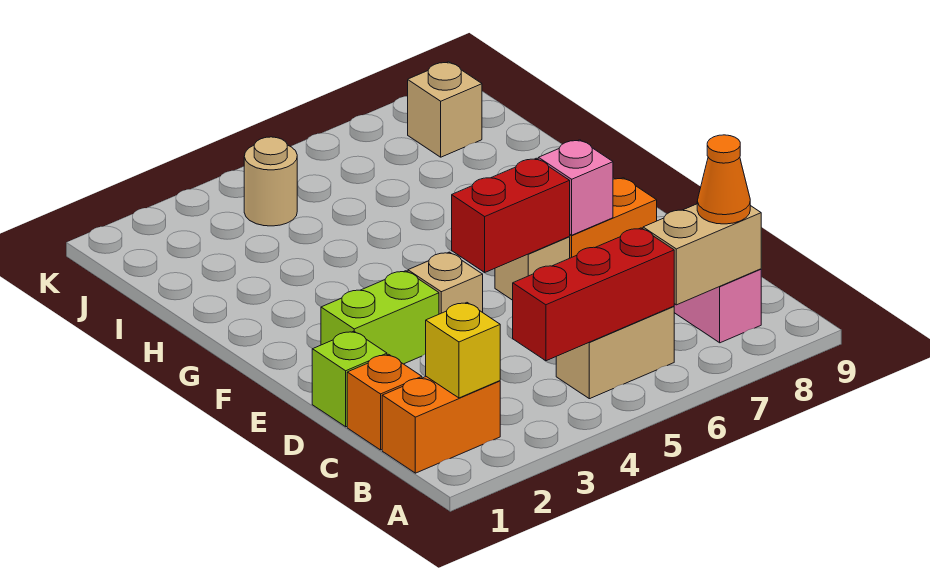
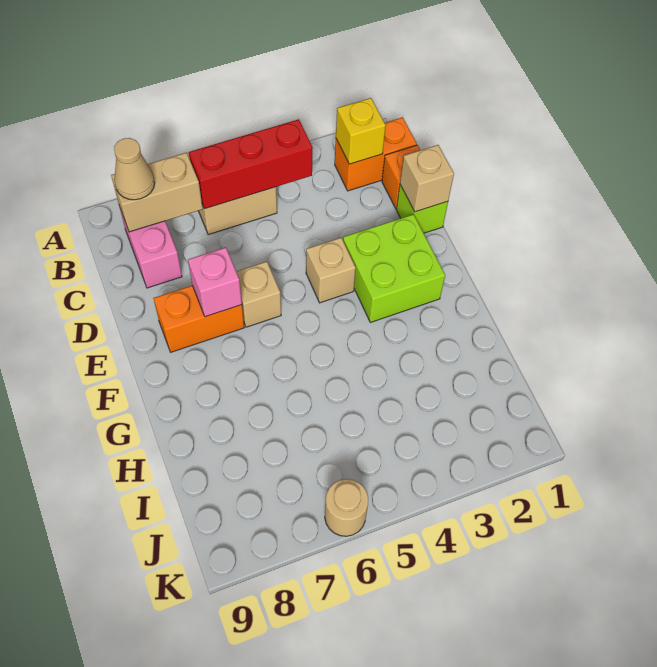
orange cone B8 level 3 -> tan cone B8 level 3
lime brick E2:E3 level 1 -> lime brick E2:F3 level 1
red brick E5:E6 level 2 -> none
tan round brick J4 level 1 -> tan round brick K6 level 1
tan brick J8 level 1 -> tan brick D1 level 2

